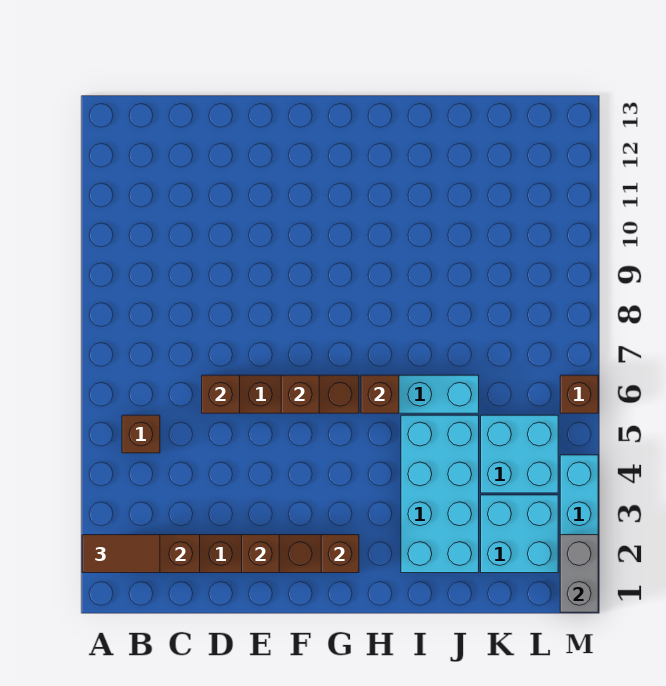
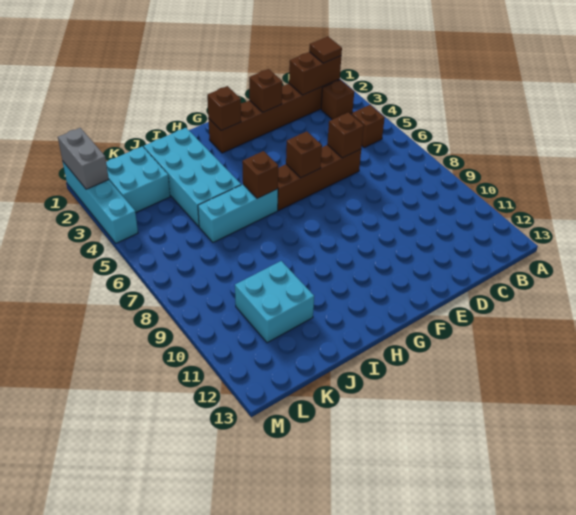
brown tile A2:B2 level 3 -> brown tile B2 level 3
cyan brick K4:L5 level 1 -> cyan brick J10:K11 level 1
brown brick M6 level 1 -> brown brick B3 level 1

